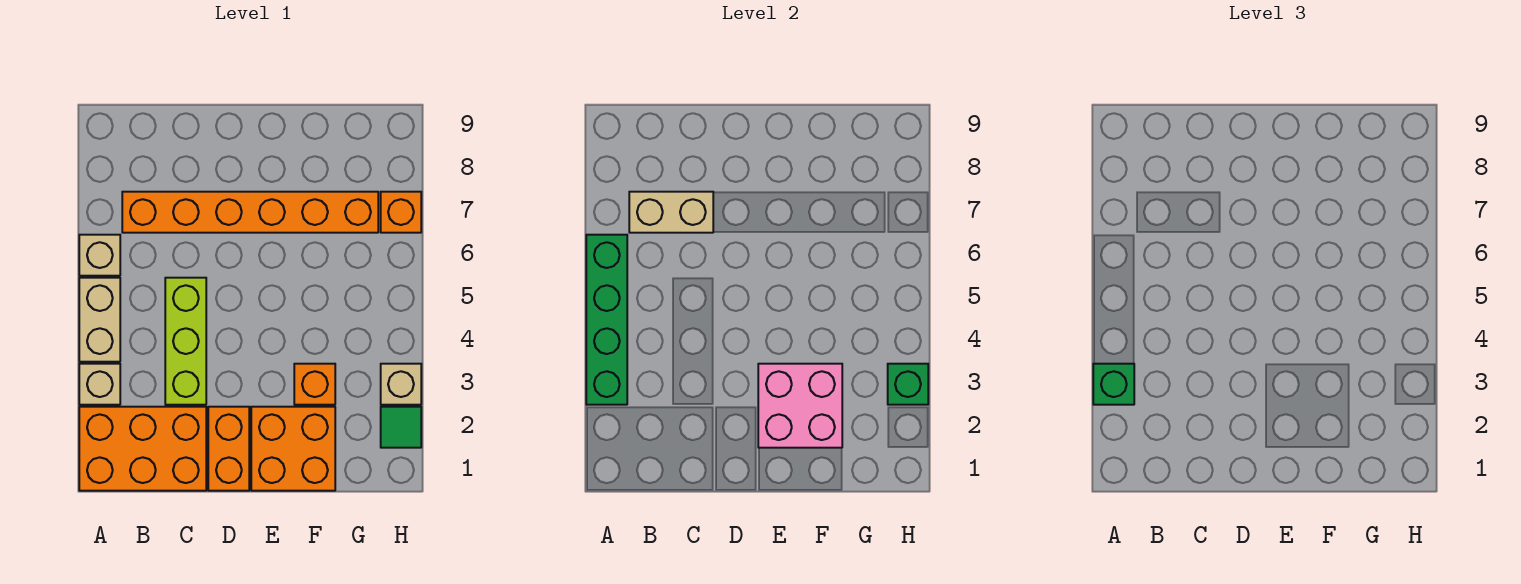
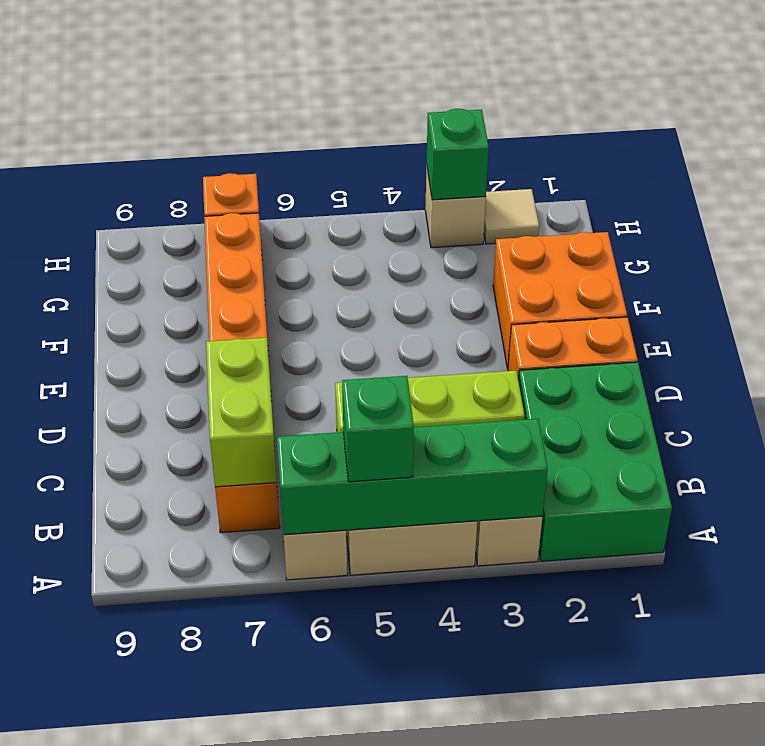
orange brick A1:C2 level 1 -> green brick A1:C2 level 1
green brick A3 level 3 -> green brick A5 level 3
tan brick B7:C7 level 2 -> lime brick B7:C7 level 2
pink brick E2:F3 level 2 -> none
orange brick F3 level 1 -> none
green tile H2 level 1 -> tan tile H2 level 1

